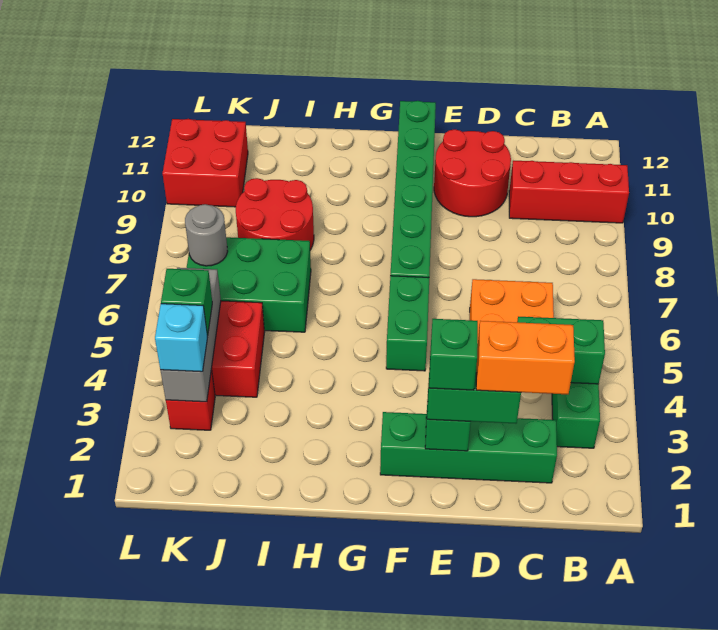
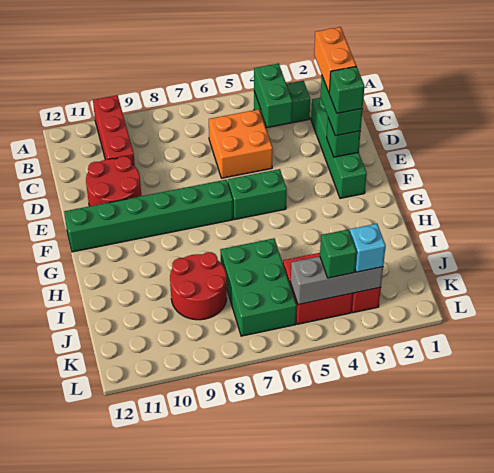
grey round brick K7 level 2 -> none
red brick K10:L11 level 1 -> none

